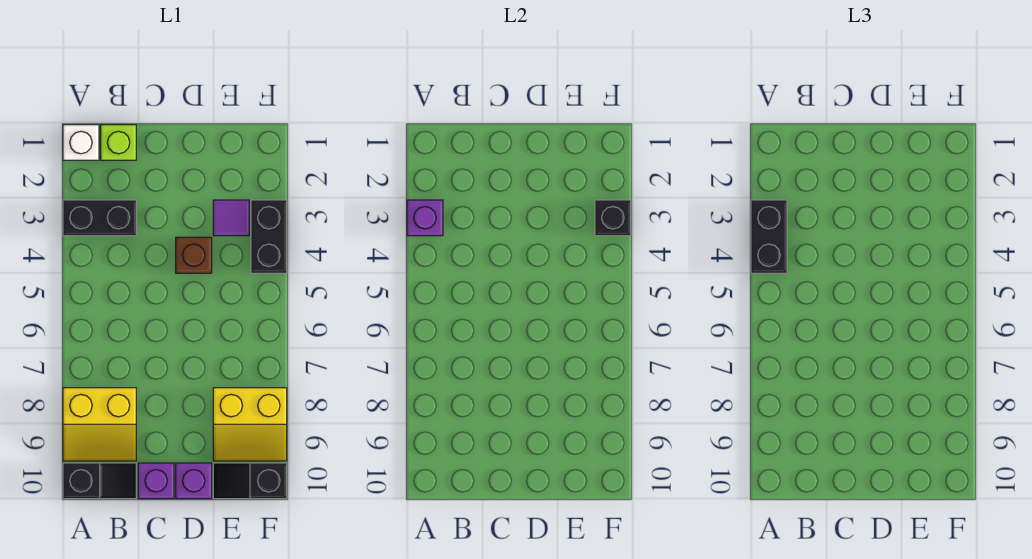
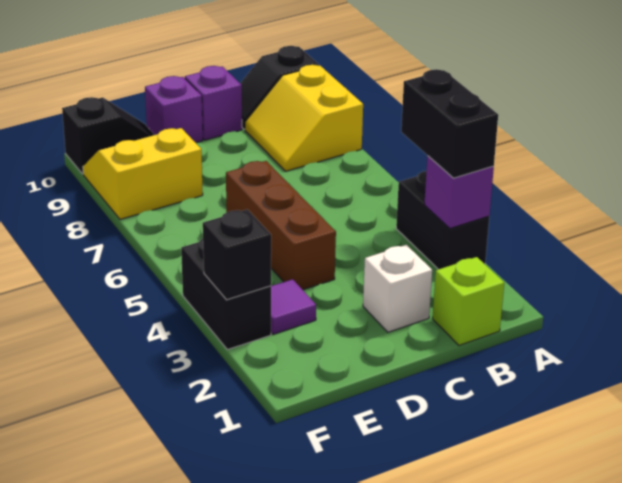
white brick A1 level 1 -> white brick C2 level 1
black brick A3:B3 level 1 -> black brick A3:A4 level 1
yellow slope A8:B9 level 1 top 8 -> yellow slope A8:B9 level 1 top A
brown brick D4 level 1 -> brown brick D4:D6 level 1

